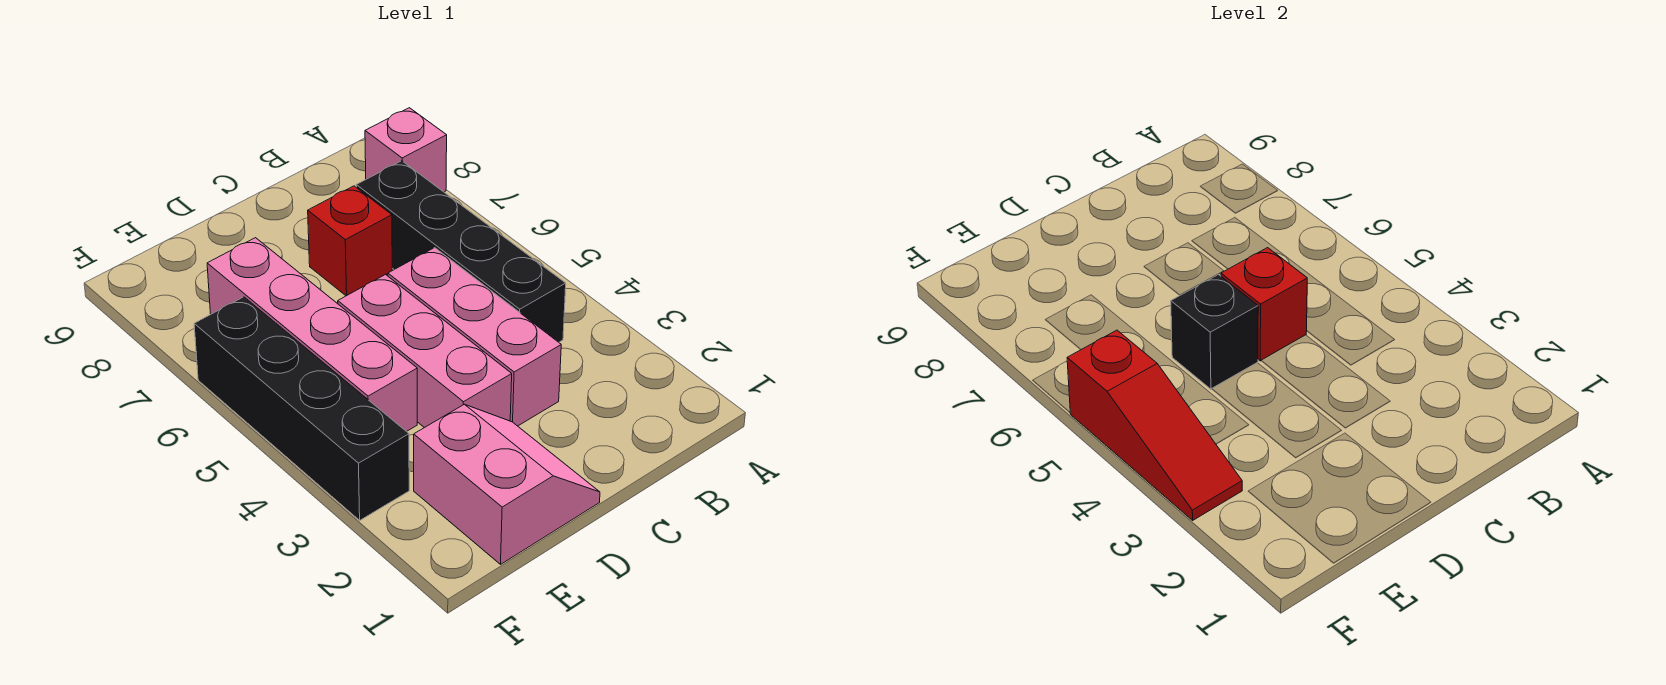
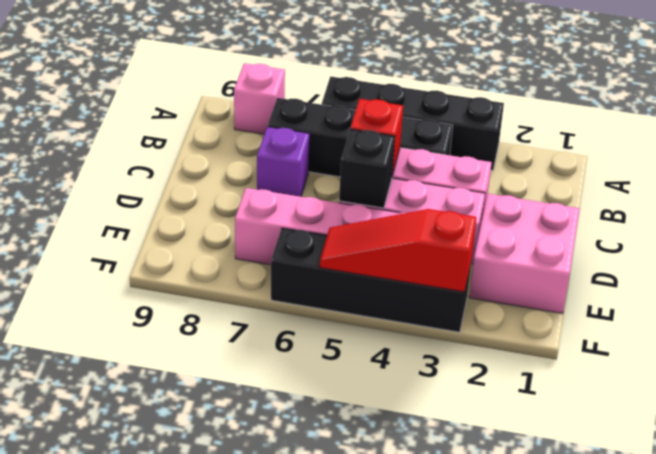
none -> black brick A3:A6 level 1
red brick C7 level 1 -> purple brick C7 level 1
pink slope D1:E2 level 1 top E -> pink brick D1:E2 level 1
red slope F3:F5 level 2 top 5 -> red slope F3:F5 level 2 top 3

